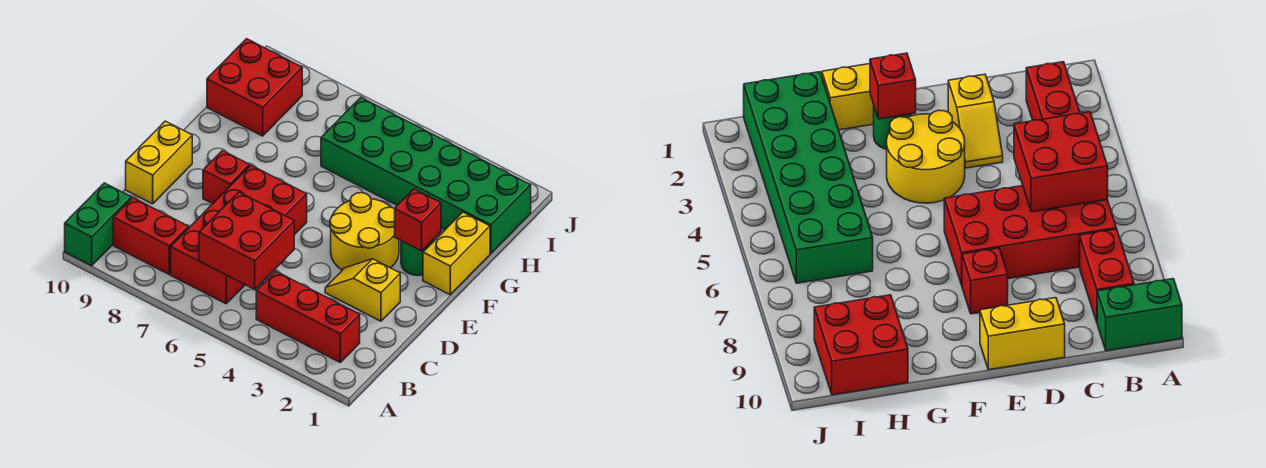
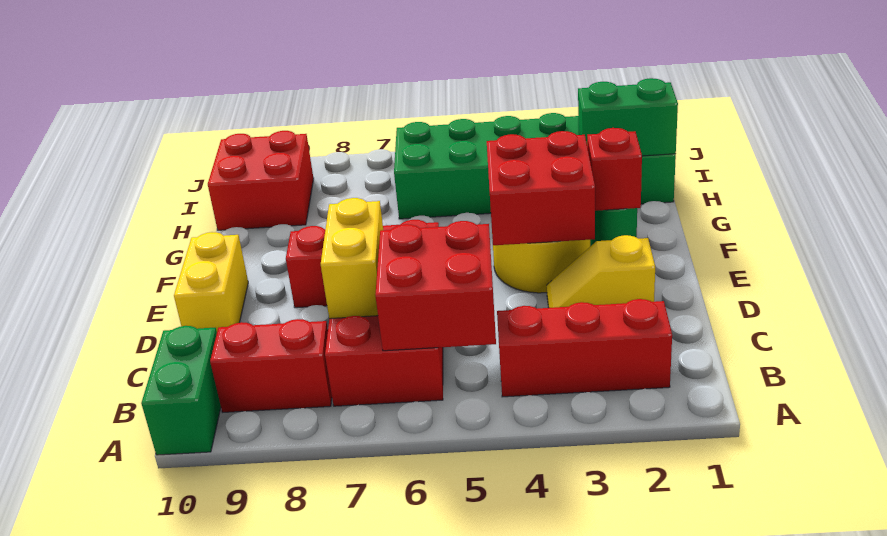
none -> red brick E3:F4 level 2
yellow brick F1:G1 level 1 -> yellow brick C7:D7 level 2
none -> green brick H1:H2 level 2

